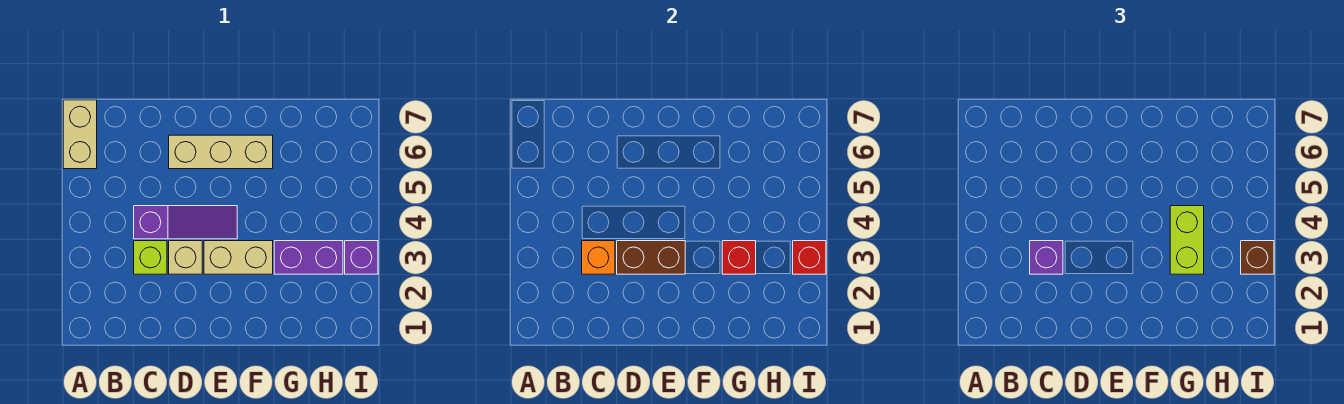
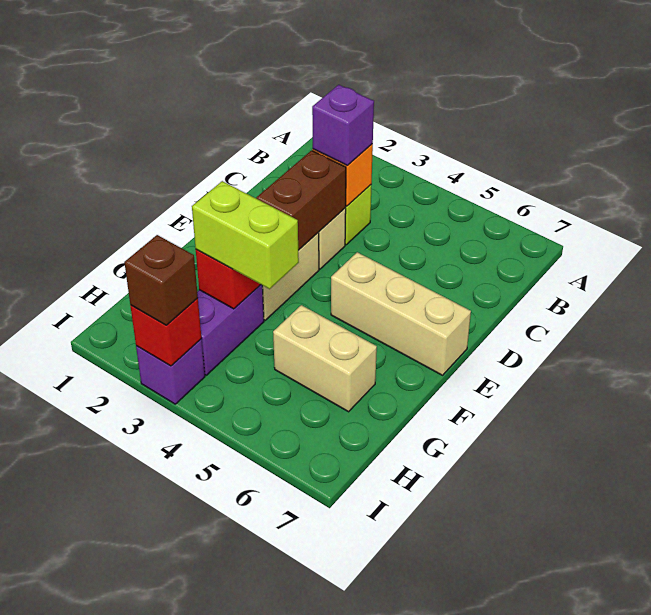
tan brick A6:A7 level 1 -> tan brick G5:G6 level 1
purple slope C4:E4 level 1 top C -> none
tan brick D6:F6 level 1 -> tan brick E5:E7 level 1

